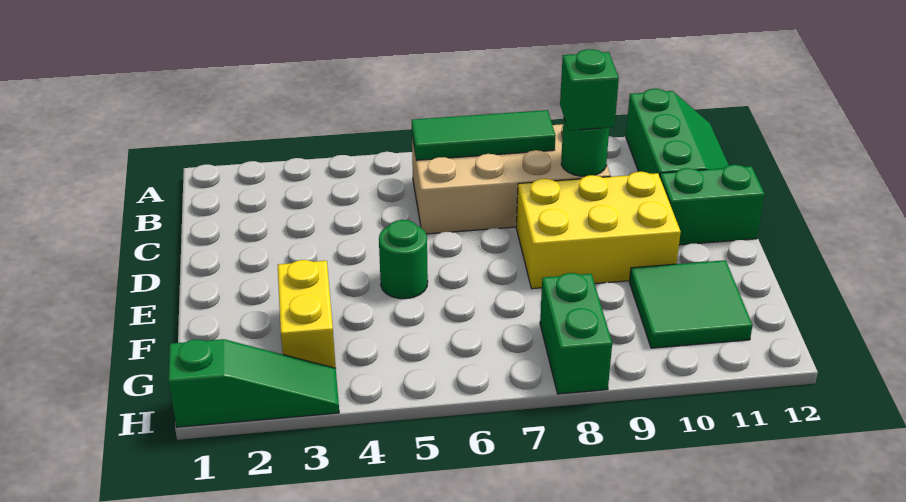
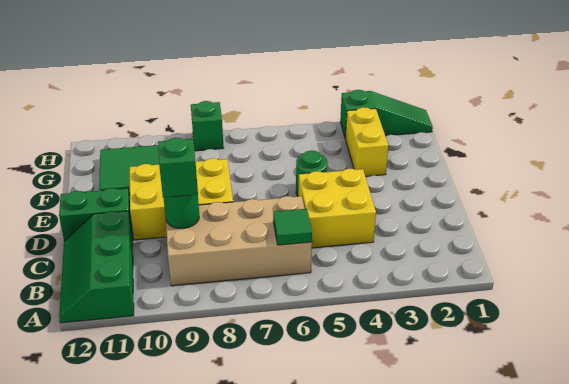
green tile B6:B8 level 2 -> green tile B6 level 2
none -> yellow brick C4:D5 level 1
green brick G8:H8 level 1 -> green brick H8 level 1
green slope H1:H3 level 1 top 1 -> green slope H1:H3 level 1 top 3

